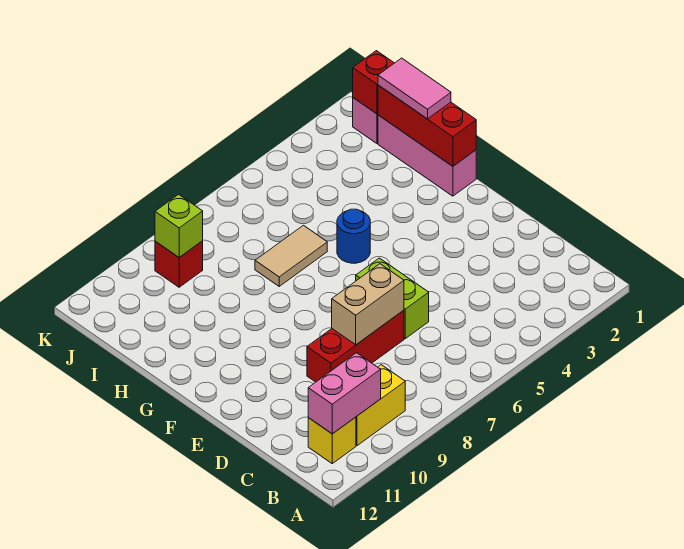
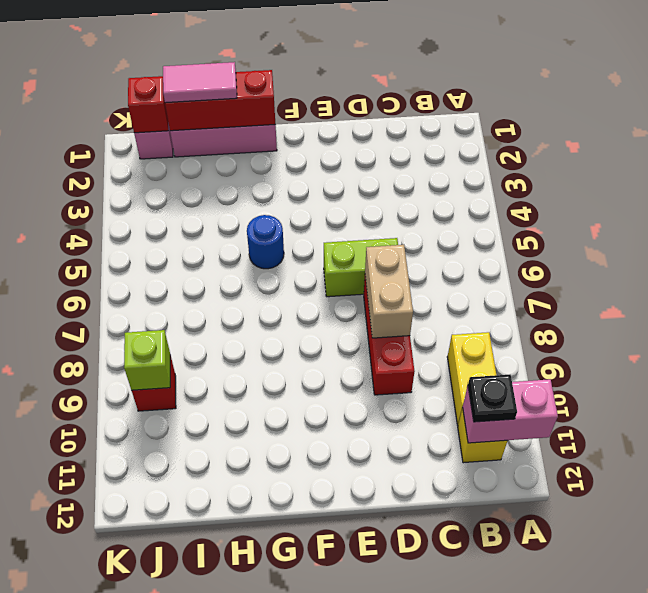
pink brick B10:B11 level 2 -> pink brick A11:B11 level 2
none -> black plate B11 level 3
tan tile H6:H7 level 1 -> none

